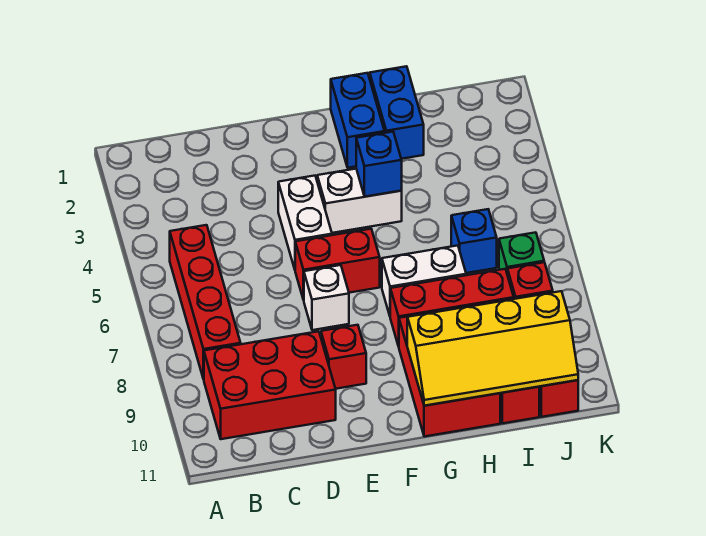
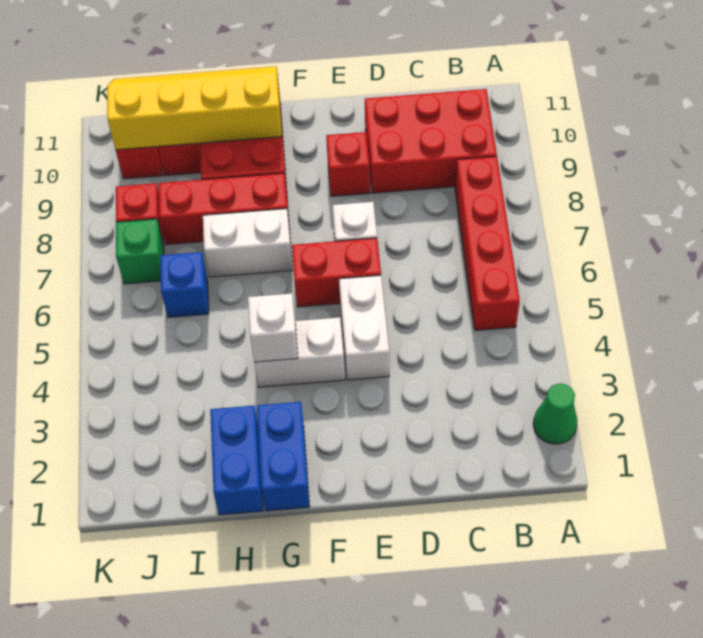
none -> green cone A2 level 1
blue brick G4 level 2 -> white brick G4 level 2

